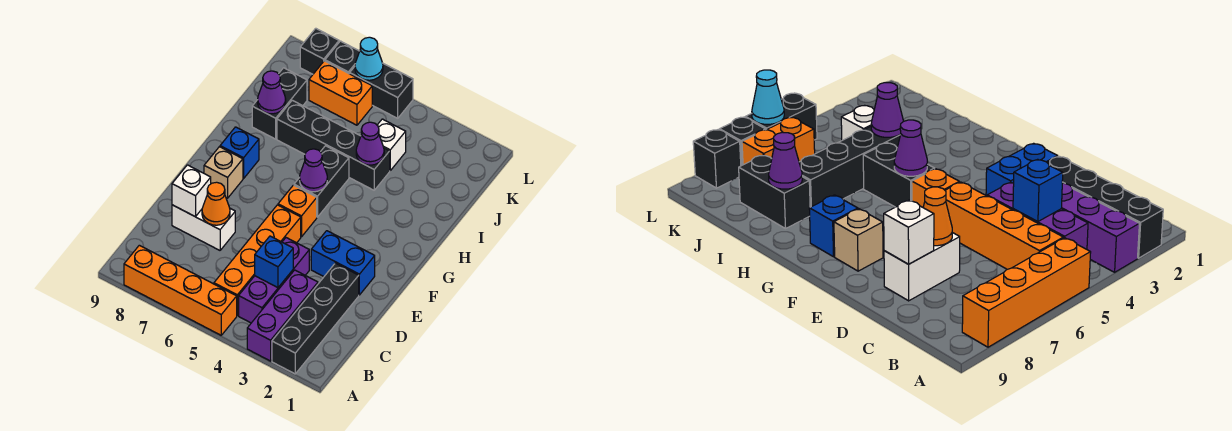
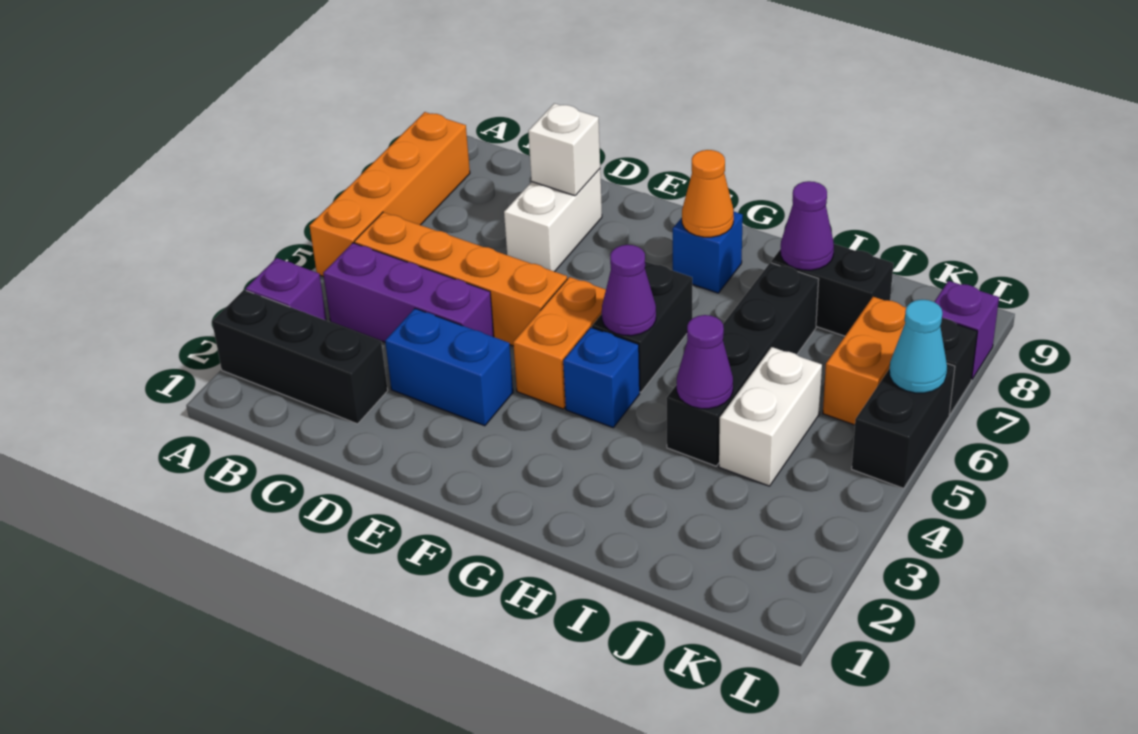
black brick A2:D2 level 1 -> black brick A2:C2 level 1
purple brick A3:C3 level 1 -> purple brick A3 level 1
blue brick C4 level 2 -> blue brick G4 level 1
orange cone D7 level 2 -> orange cone G8 level 2
blue brick E2:E3 level 1 -> blue brick D3:E3 level 1
orange brick F5 level 1 -> orange brick F4:F5 level 1
tan brick F8 level 1 -> none
black brick G5:H5 level 1 -> black brick G5:G6 level 1
white brick J4 level 1 -> white brick J4:J5 level 1
black brick L8 level 1 -> purple brick L8 level 1

